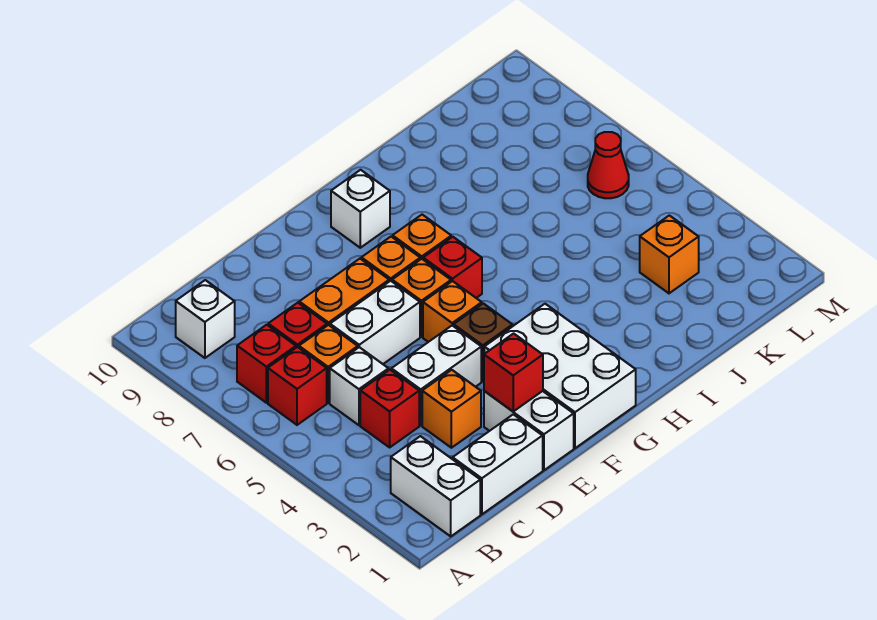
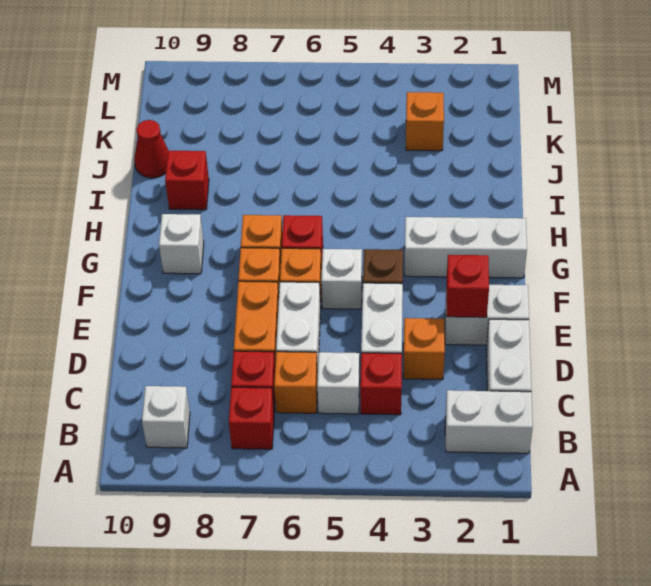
red brick B6 level 1 -> red brick I9 level 1
white brick F1:G3 level 1 -> white brick G1:G3 level 1
orange brick F5 level 1 -> white brick F5 level 1
red cone L6 level 1 -> red cone J10 level 1

